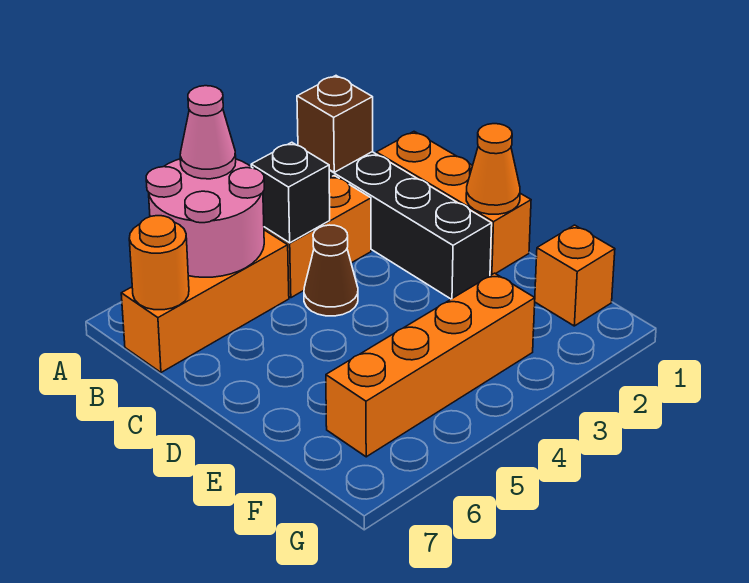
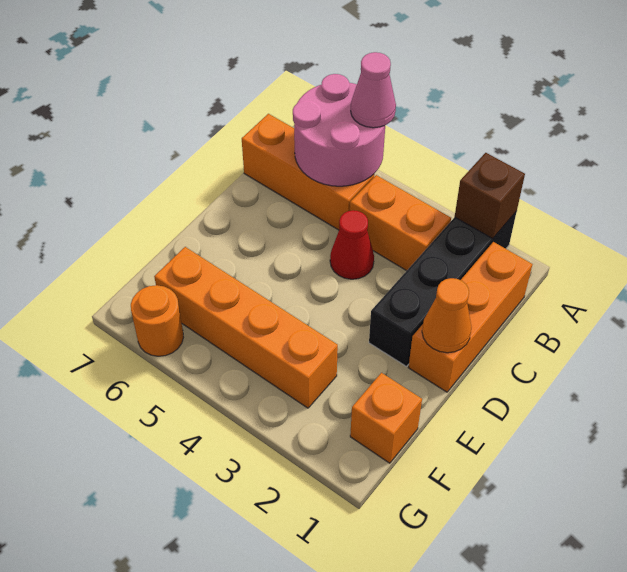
black brick B4 level 2 -> none
orange round brick B7 level 2 -> orange round brick G6 level 1
brown cone C4 level 1 -> red cone C4 level 1

